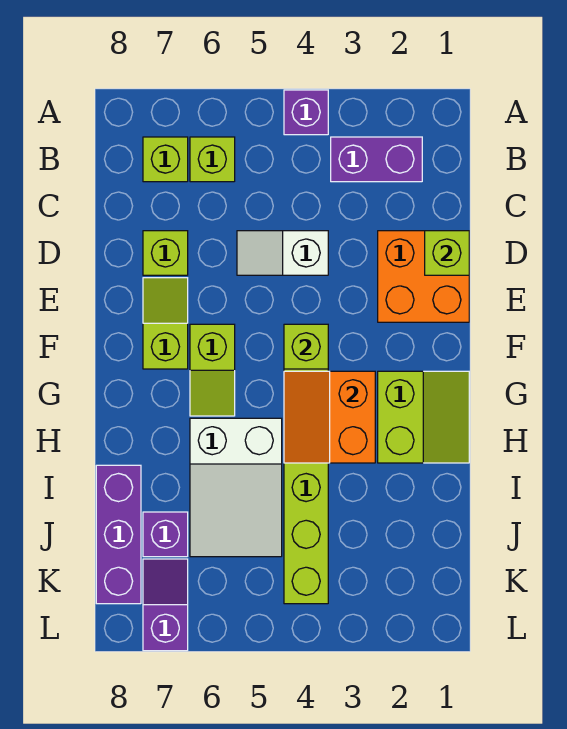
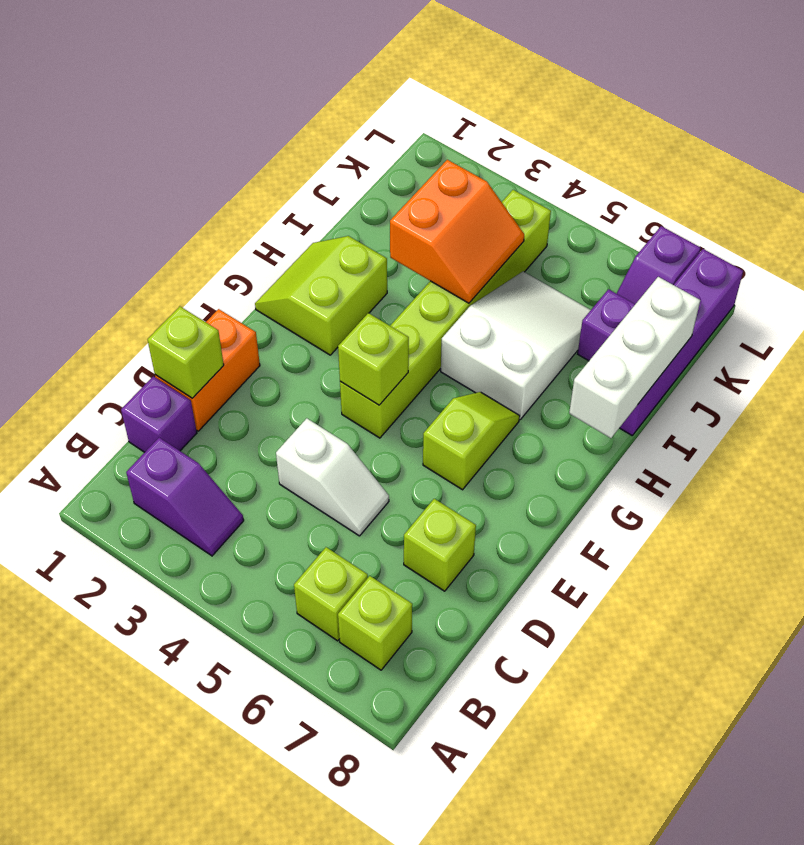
purple brick A4 level 1 -> purple brick C1 level 1
purple brick B2:B3 level 1 -> purple slope B2:B3 level 1 top 2
orange brick D1:E2 level 1 -> orange brick D1:E1 level 1
lime slope E7:F7 level 1 top F -> none
orange slope G3:H4 level 2 top 3 -> orange slope I3:J4 level 2 top 3
none -> white brick H8:J8 level 2
purple brick I8:K8 level 1 -> purple brick I8:L8 level 1

